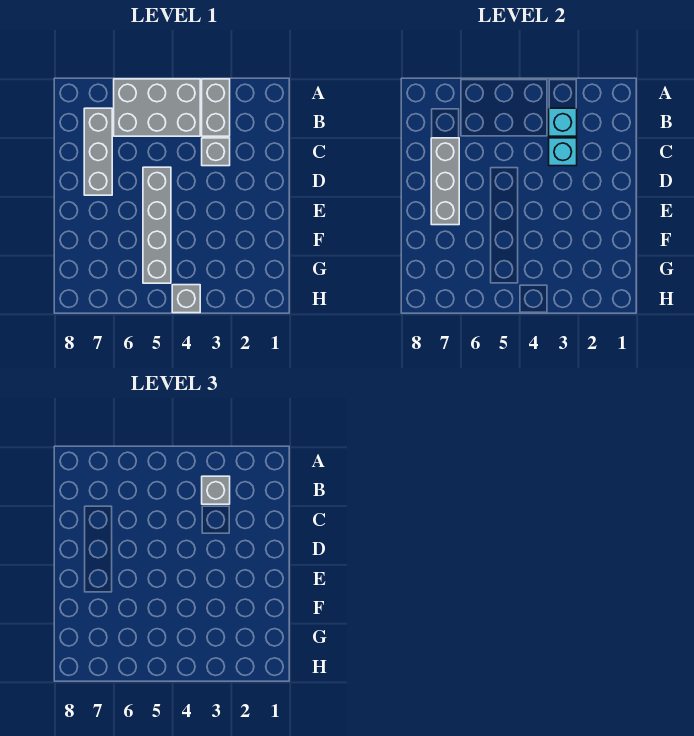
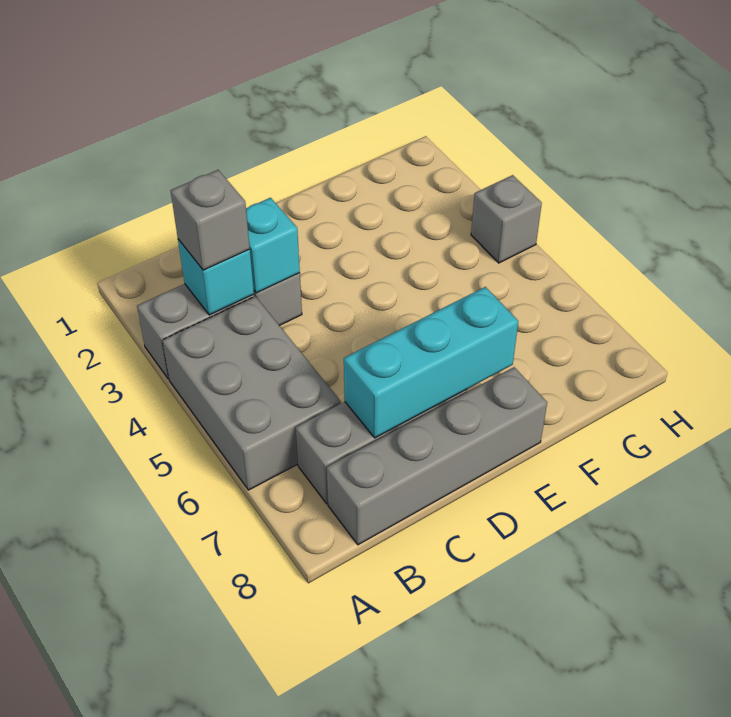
grey brick C7:E7 level 2 -> cyan brick C7:E7 level 2
grey brick D5:G5 level 1 -> grey brick B8:E8 level 1

